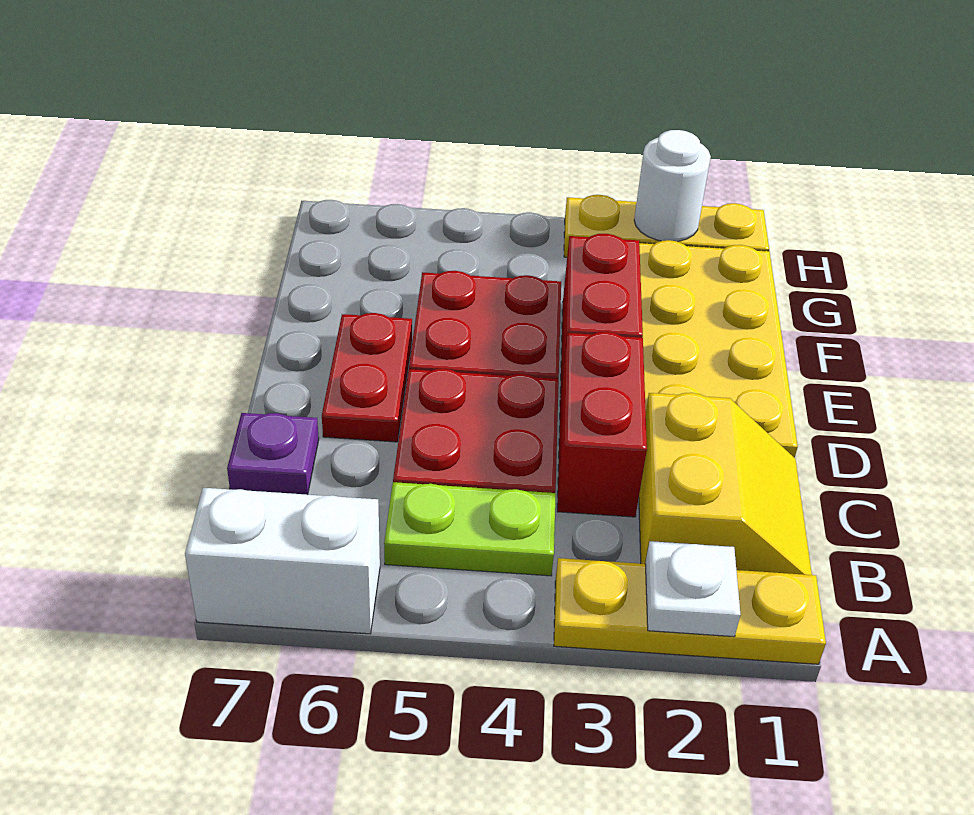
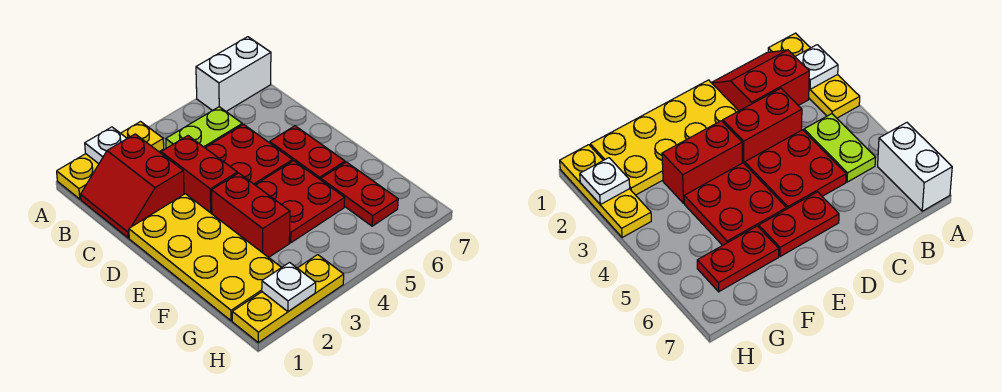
yellow slope B1:C2 level 1 top 2 -> red slope B1:C2 level 1 top 2
purple plate C7 level 1 -> none
none -> red plate F6:G6 level 1
white round brick H2 level 2 -> white plate H2 level 2

